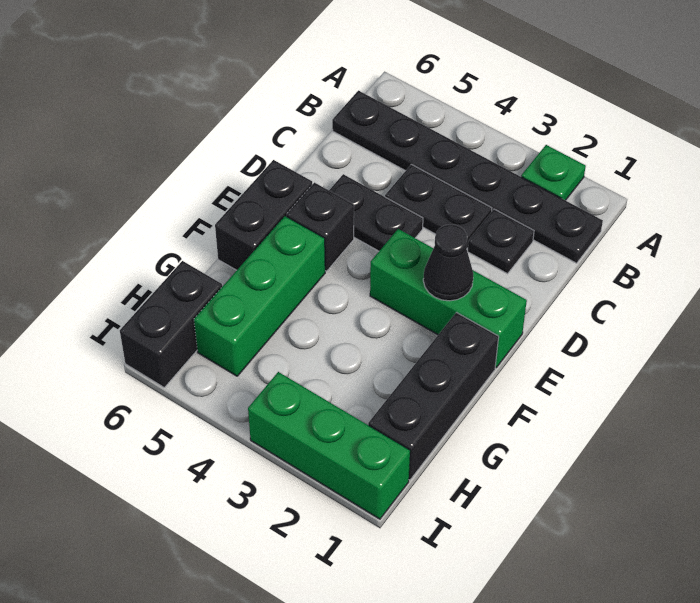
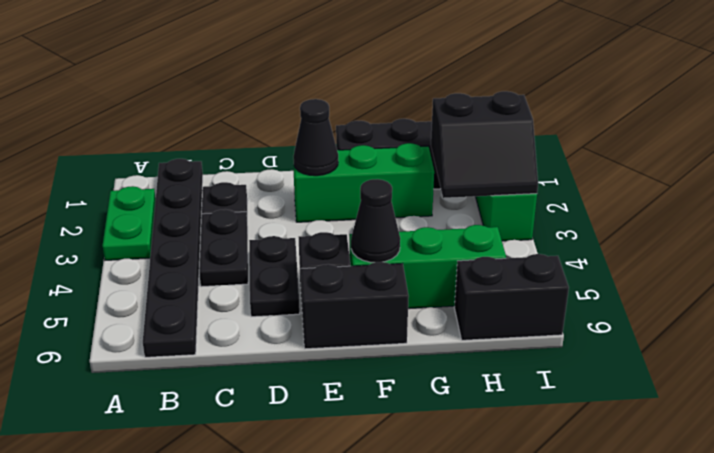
green plate A2 level 1 -> green plate A2:A3 level 1
green brick E1:E3 level 1 -> green brick E2:G2 level 1
none -> black cone F5 level 2
none -> black slope H2:I3 level 2 top 2

